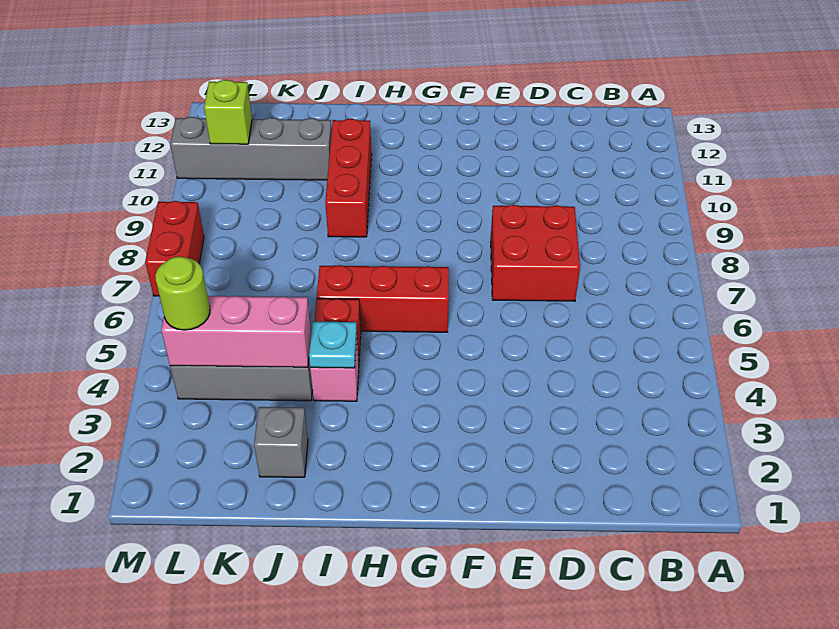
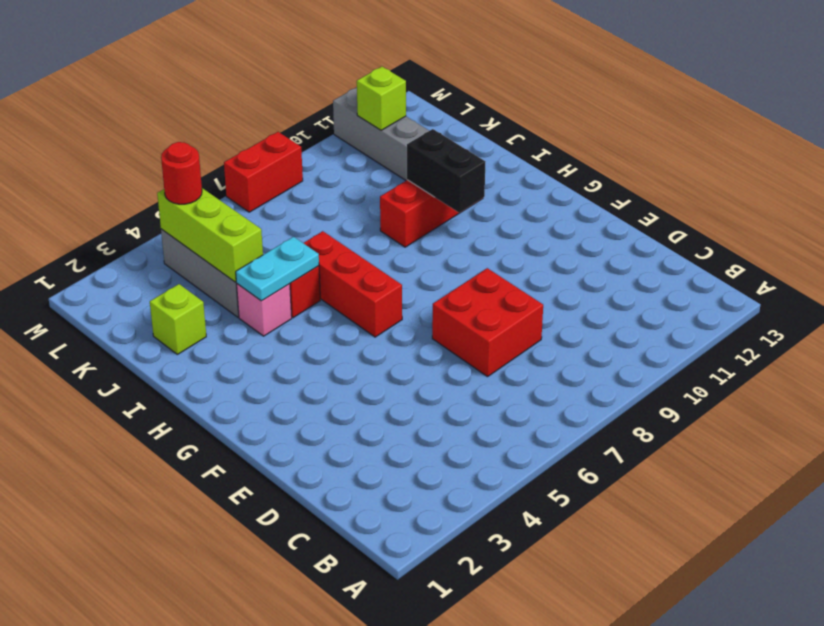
none -> black brick H10:I10 level 2
cyan plate I4 level 2 -> cyan plate I4:I5 level 2
grey brick J2 level 1 -> lime brick J2 level 1
pink brick J4:L4 level 2 -> lime brick J4:L4 level 2
lime round brick L4 level 3 -> red round brick L4 level 3

